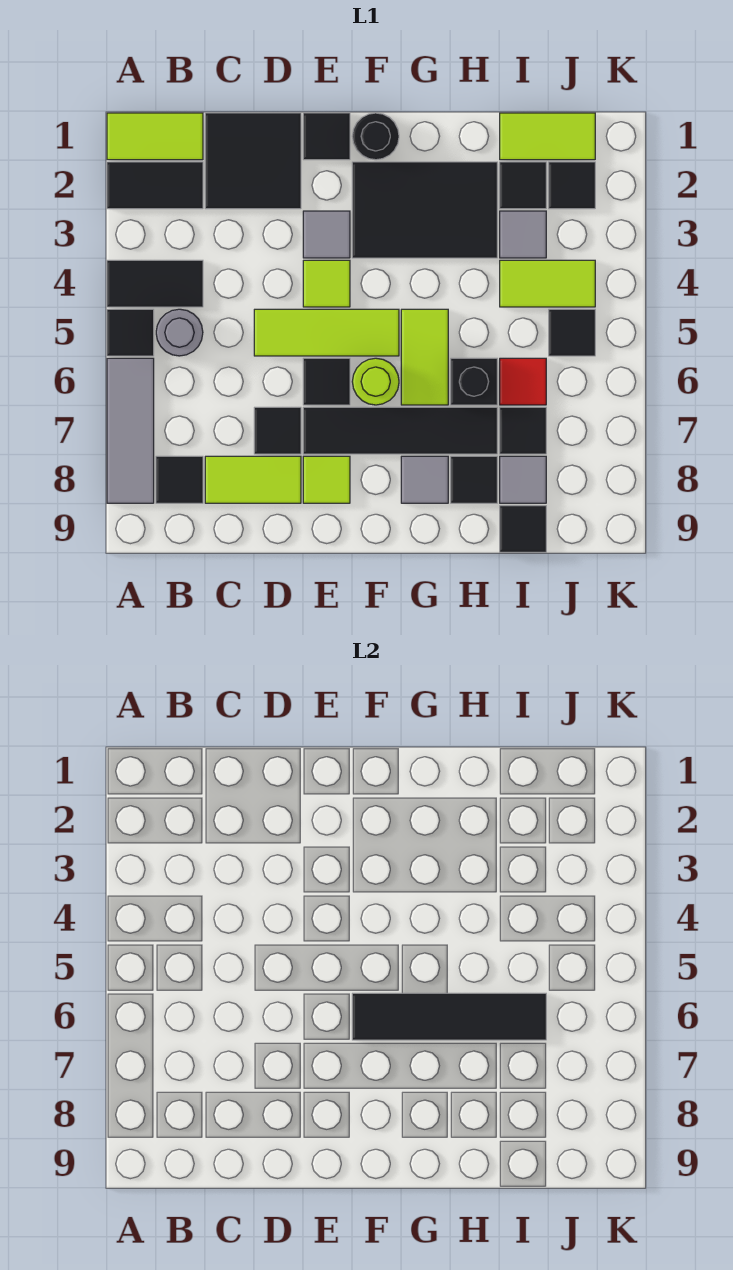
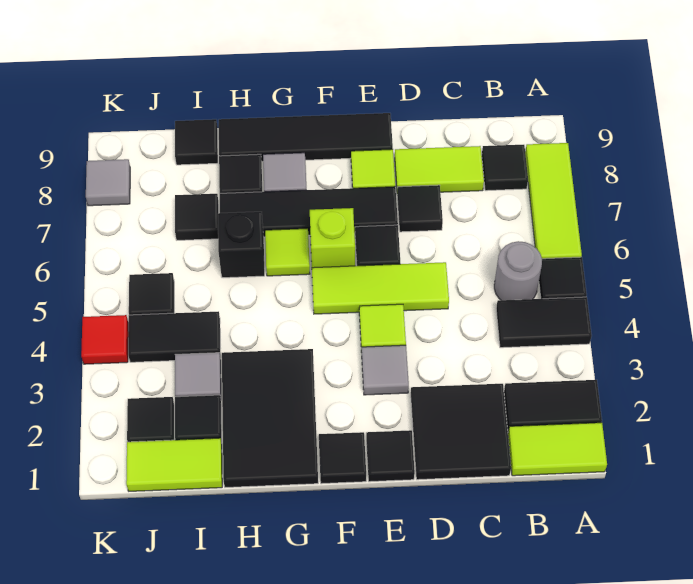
grey tile A6:A8 level 1 -> lime tile A6:A8 level 1
black round brick F1 level 1 -> black tile F1 level 1
black tile F2:H3 level 1 -> black tile G1:H3 level 1
lime round brick F6 level 1 -> lime brick F6 level 1
black tile F6:I6 level 2 -> black tile E9:H9 level 1
lime tile G5:G6 level 1 -> lime tile G6 level 1
lime tile I4:J4 level 1 -> black tile I4:J4 level 1
red tile I6 level 1 -> red tile K4 level 1
grey tile I8 level 1 -> grey tile K8 level 1

